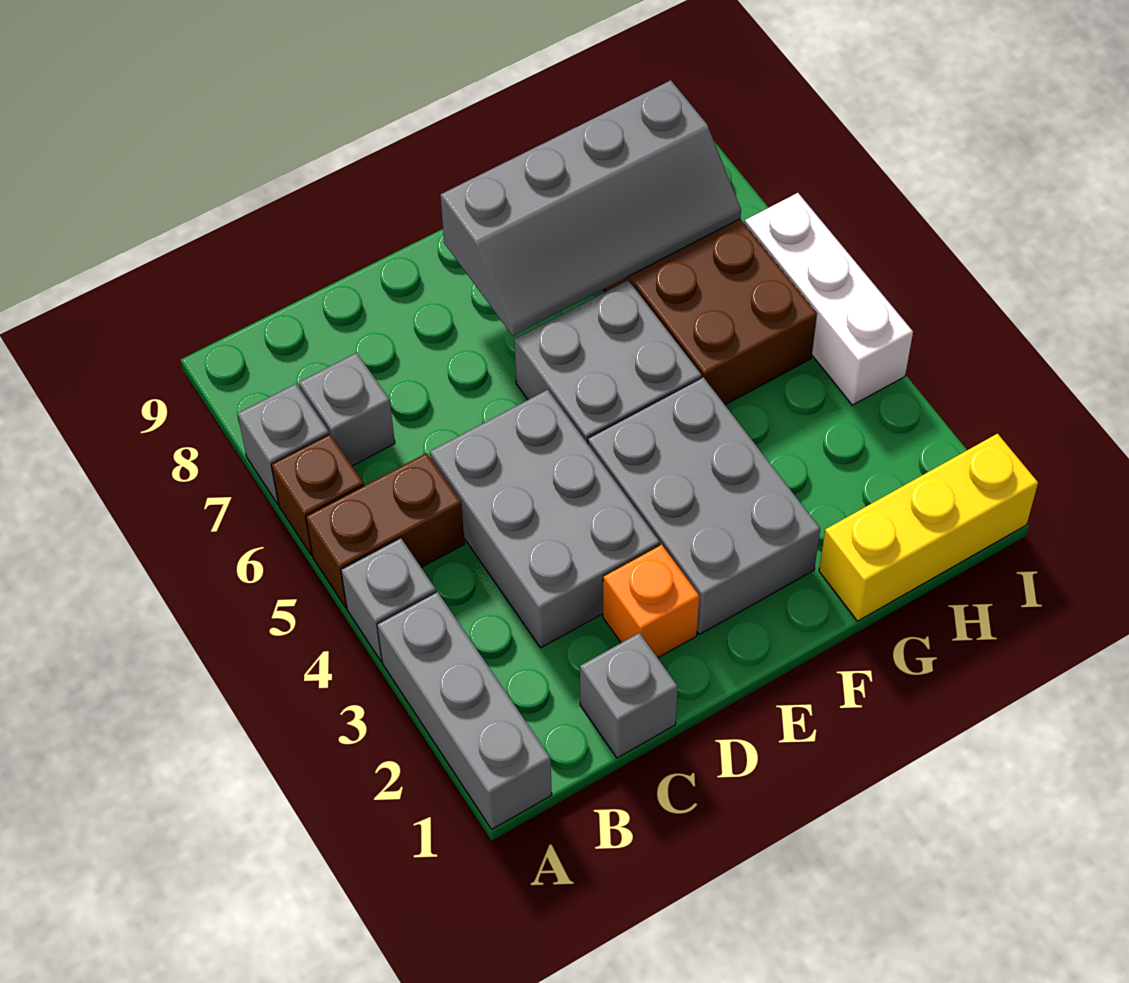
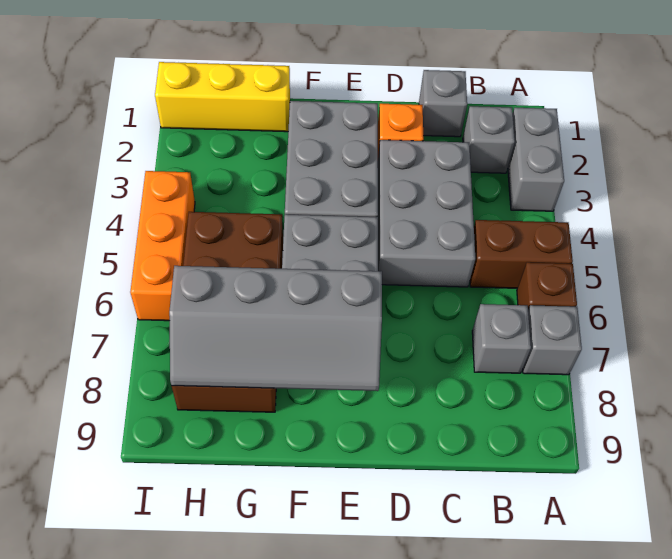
grey brick A1:A3 level 1 -> grey brick A2:A3 level 1
grey brick A4 level 1 -> grey brick B2 level 1
grey slope E7:H8 level 2 top 8 -> grey slope E7:H8 level 2 top 7
white brick I4:I6 level 1 -> orange brick I4:I6 level 1

